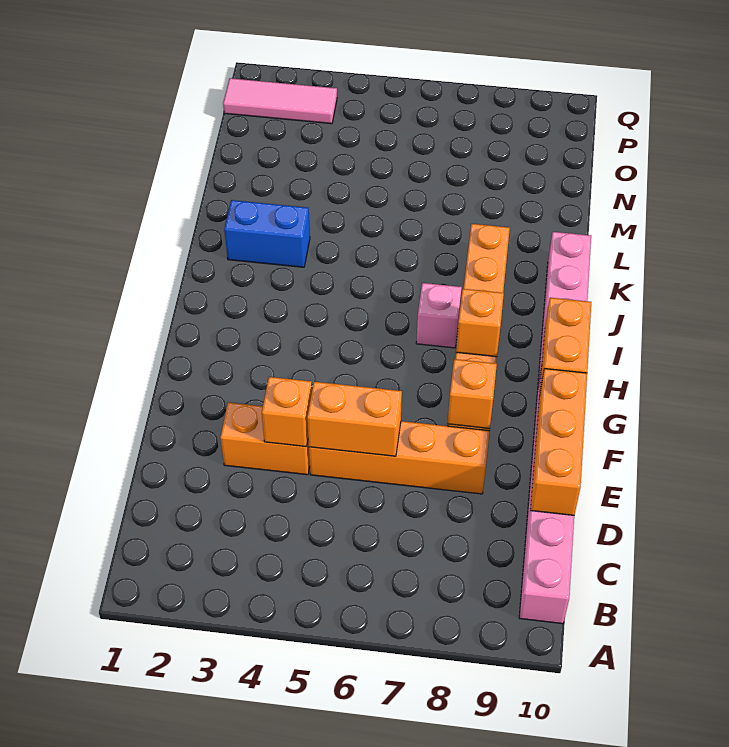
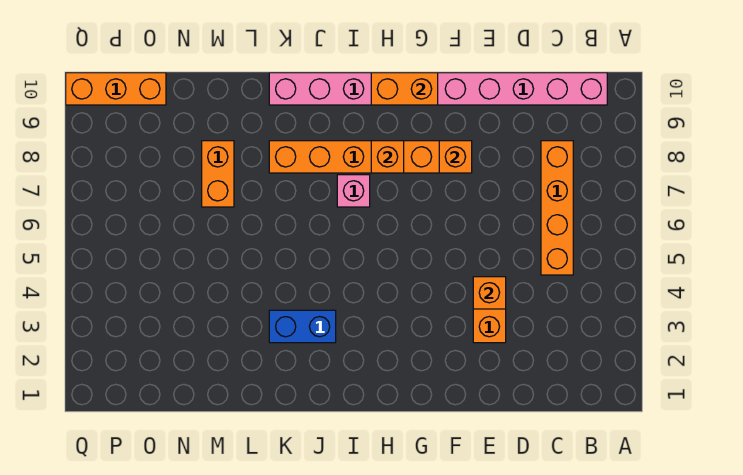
orange brick D10:F10 level 2 -> orange brick O10:Q10 level 1
orange brick E5:E8 level 1 -> orange brick C5:C8 level 1
orange brick E5:E6 level 2 -> orange brick M7:M8 level 1
blue brick K2:K3 level 1 -> blue brick J3:K3 level 1
pink tile P1:P3 level 1 -> none

